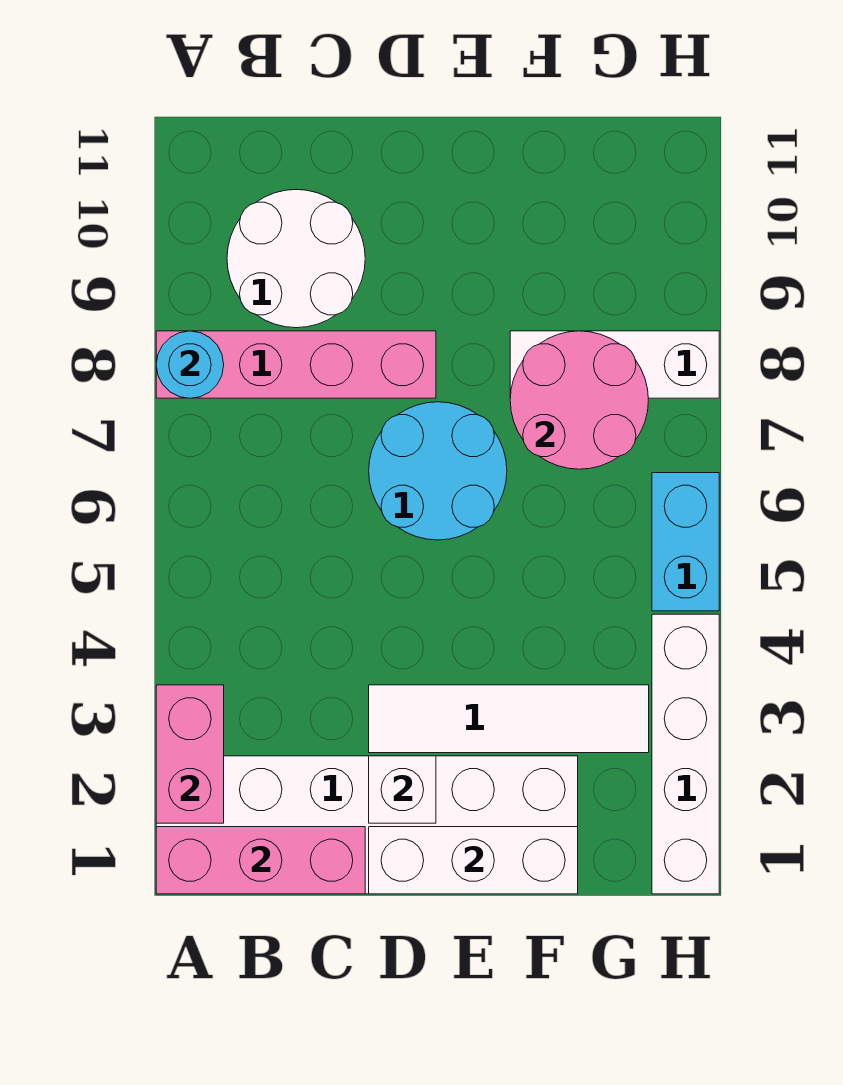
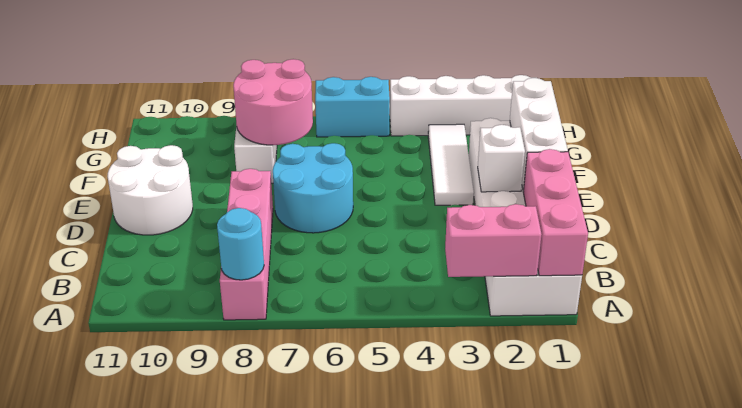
white round brick B9:C10 level 1 -> white round brick D10:E11 level 1
white tile D3:G3 level 1 -> white tile E3:G3 level 1

